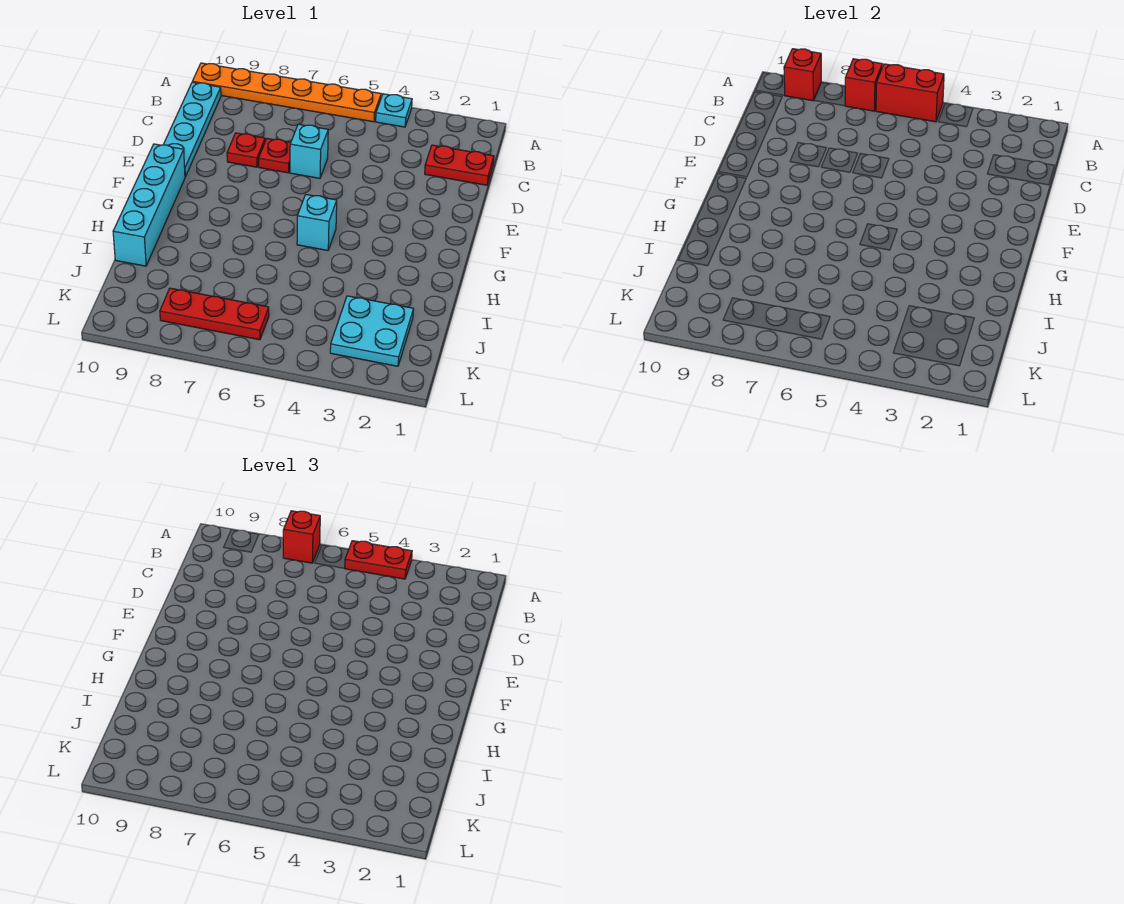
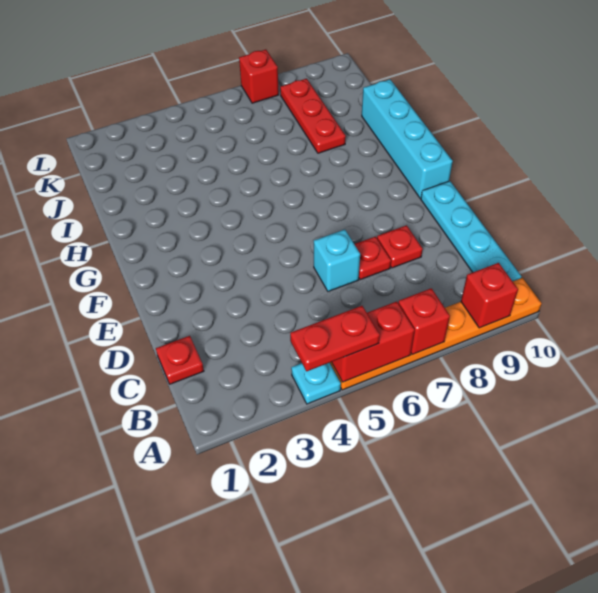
red brick A7 level 3 -> red brick L7 level 1
red plate C1:C2 level 1 -> red plate C1 level 1
cyan brick G5 level 1 -> none
cyan plate J2:K3 level 1 -> none
red plate K6:K8 level 1 -> red plate I8:K8 level 1

